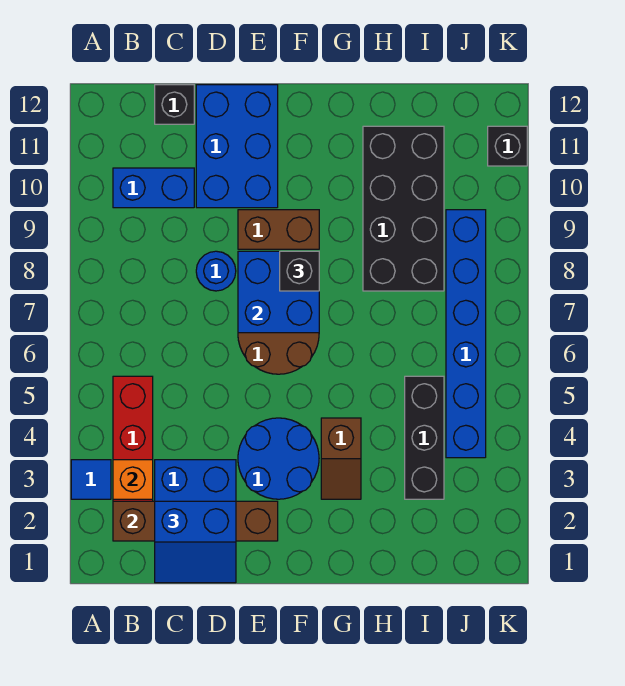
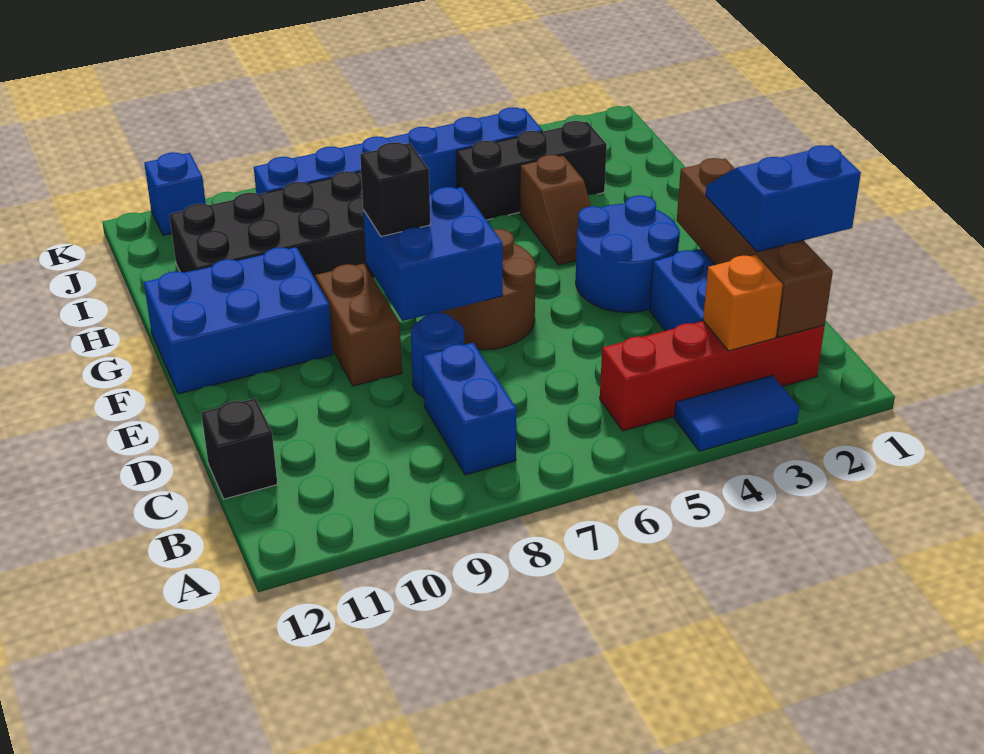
blue tile A3 level 1 -> blue tile A3:A4 level 1
blue brick B10:C10 level 1 -> blue brick B8:C8 level 1
blue slope C1:D2 level 3 top 2 -> blue slope C1:D2 level 3 top C
blue brick D10:E12 level 1 -> blue brick F10:G12 level 1
brown slope G3:G4 level 1 top 4 -> brown slope G4:H4 level 1 top H
black brick K11 level 1 -> blue brick K11 level 1

